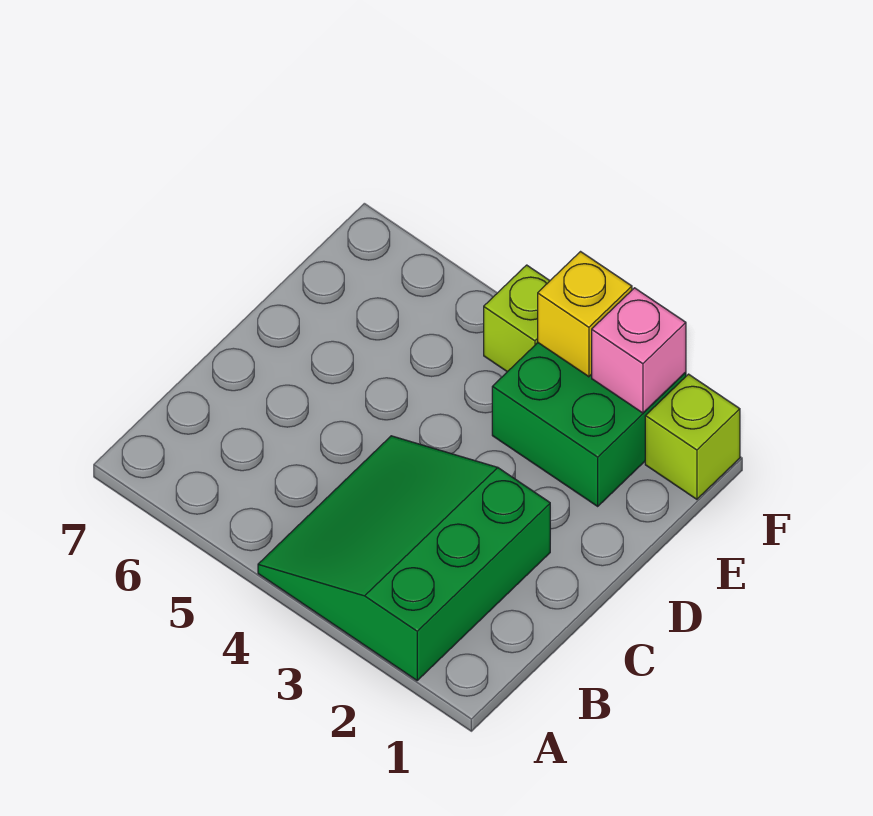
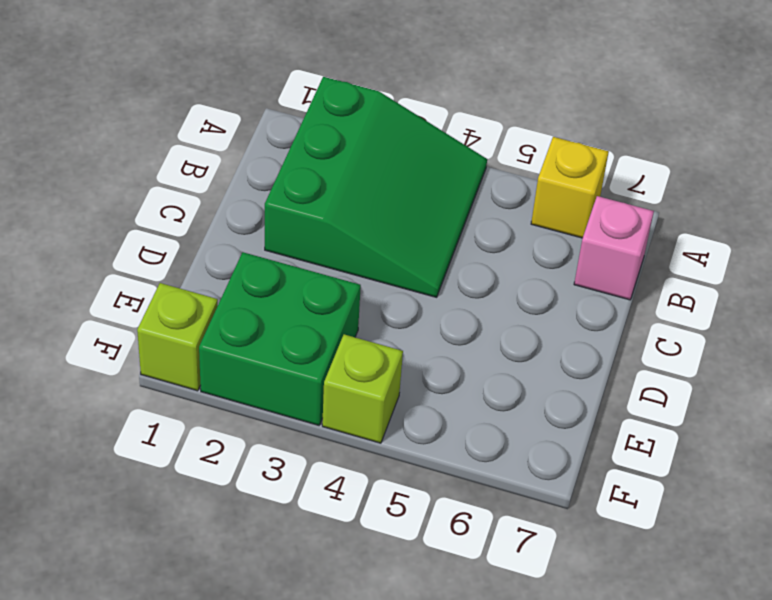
pink brick F2 level 2 -> pink brick B7 level 1
yellow brick F3 level 2 -> yellow brick A6 level 1

